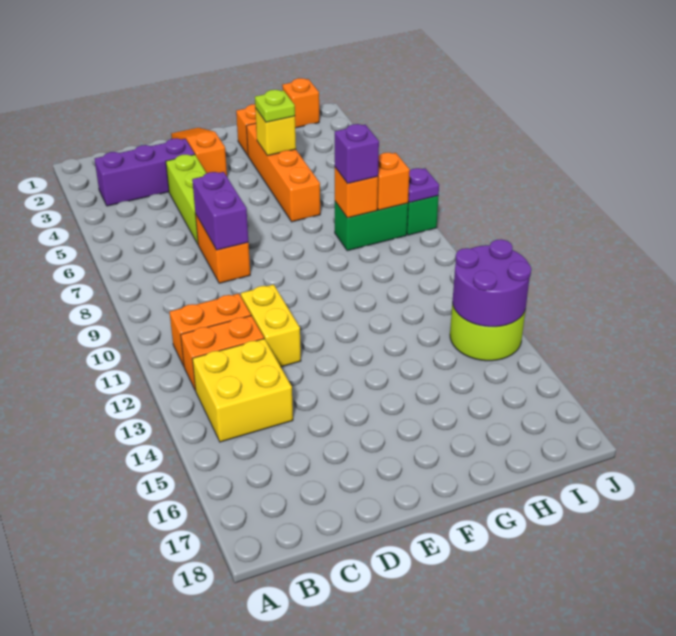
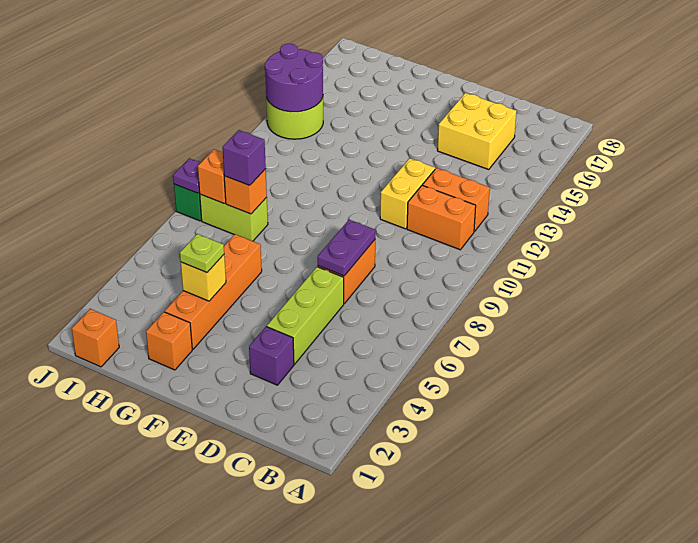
purple brick B3:D3 level 1 -> purple brick D3 level 1
yellow brick B13:C14 level 1 -> yellow brick C15:D16 level 1
purple brick D7:D8 level 2 -> purple plate D7:D8 level 2
orange slope E1:E3 level 1 top 3 -> none
green brick H8:I8 level 1 -> lime brick H8:I8 level 1

